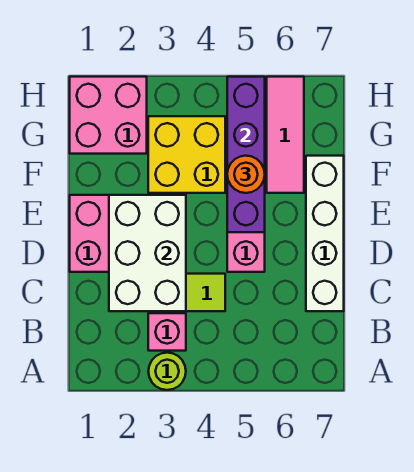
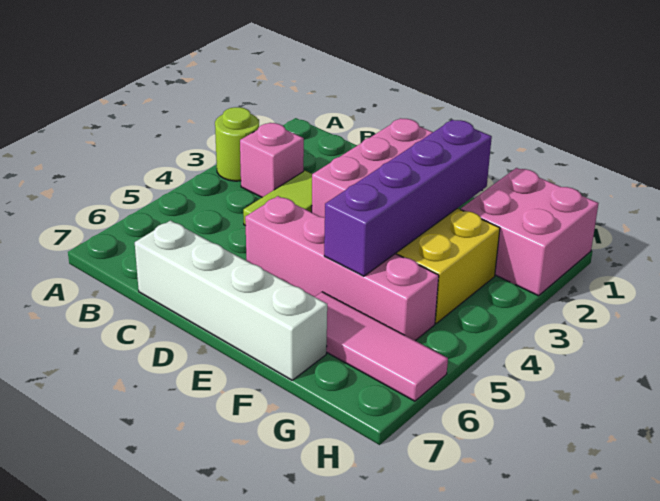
white brick C2:E3 level 2 -> none
purple brick E5:H5 level 2 -> purple brick F2:F5 level 2
orange round brick F5 level 3 -> none

